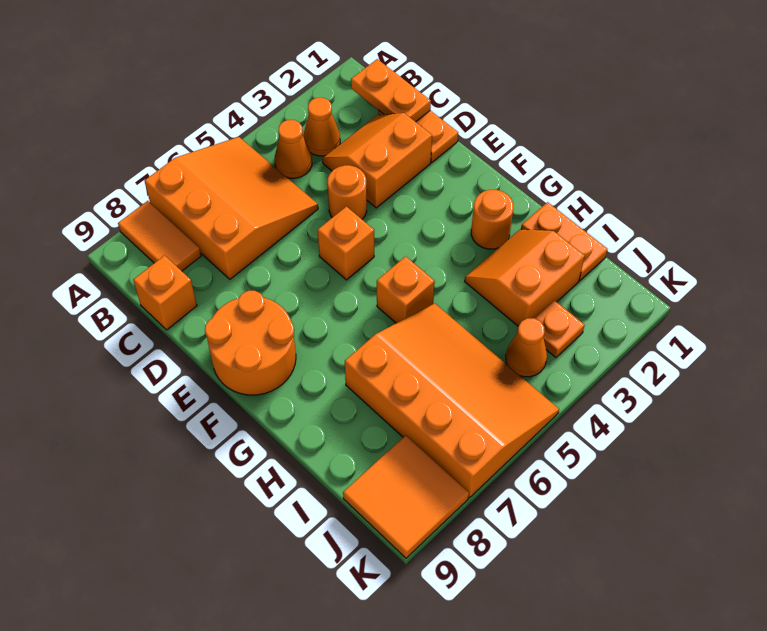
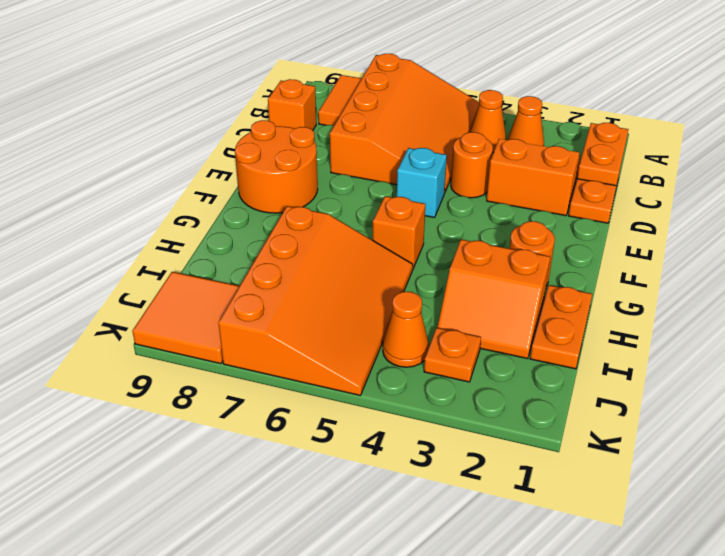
orange slope A5:C7 level 1 top 7 -> orange slope A5:D7 level 1 top 7
orange brick E5 level 1 -> cyan brick E5 level 1
orange slope H2:I3 level 1 top I -> orange slope H2:I3 level 1 top H

